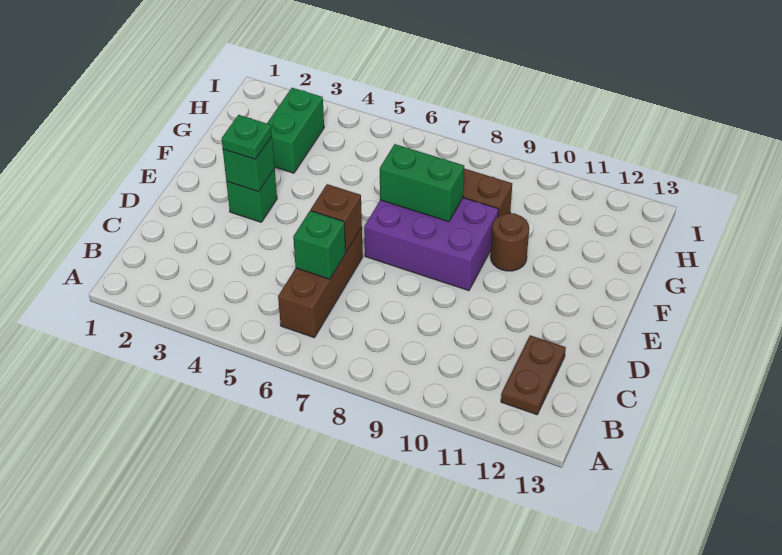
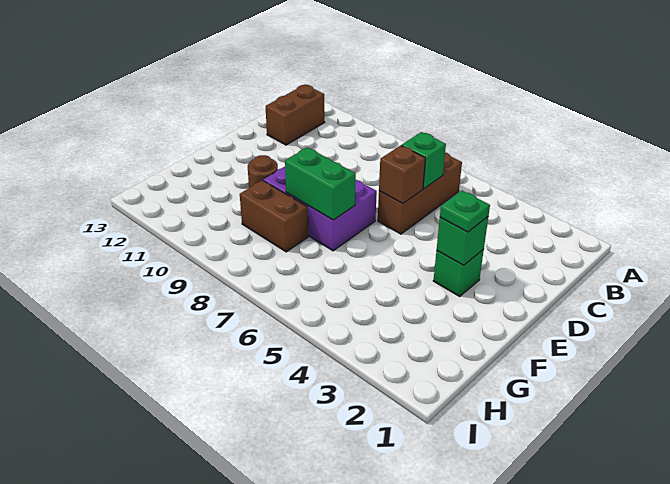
brown plate B12:C12 level 1 -> brown brick B12:C12 level 1
green brick G3:H3 level 1 -> none

